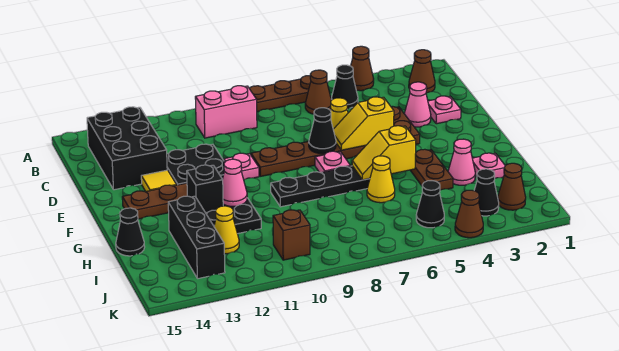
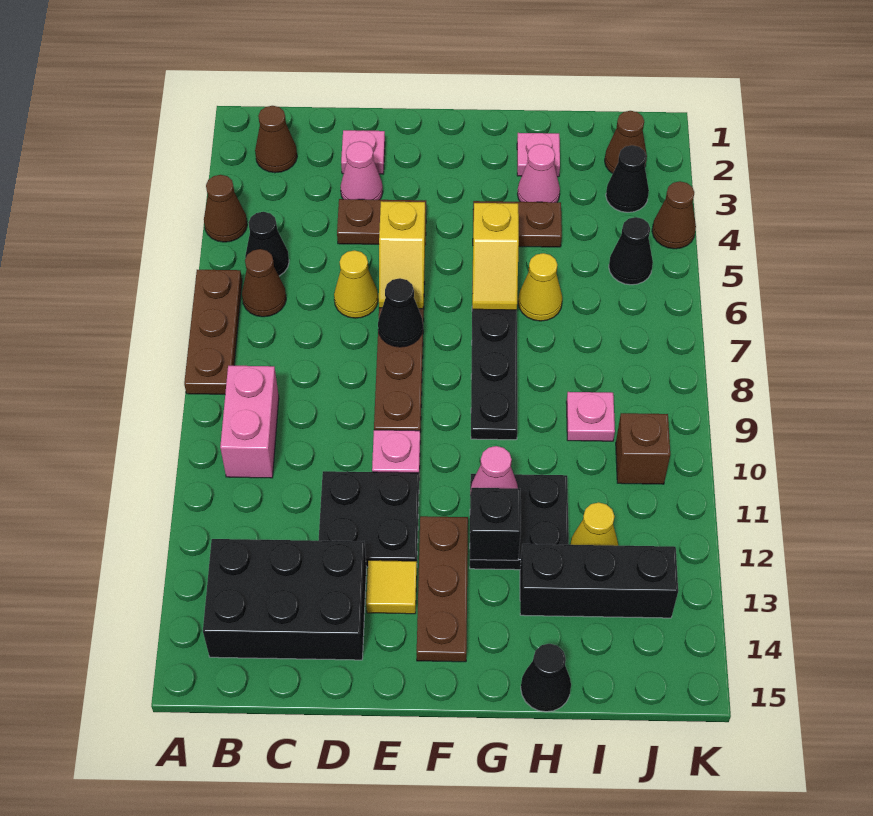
pink plate F7 level 1 -> pink plate I9 level 1

